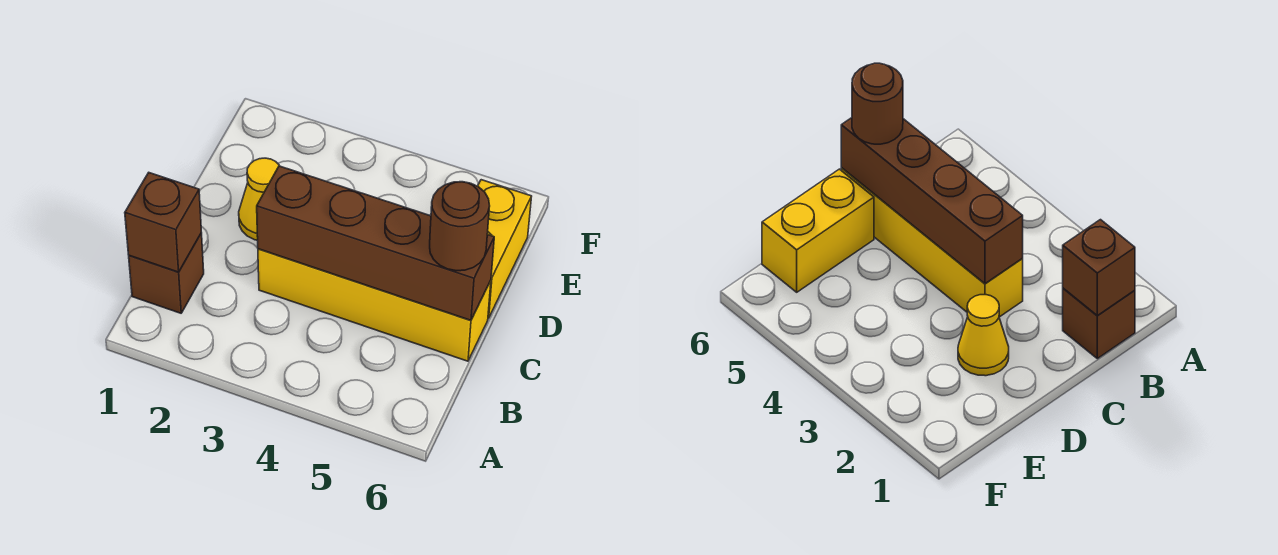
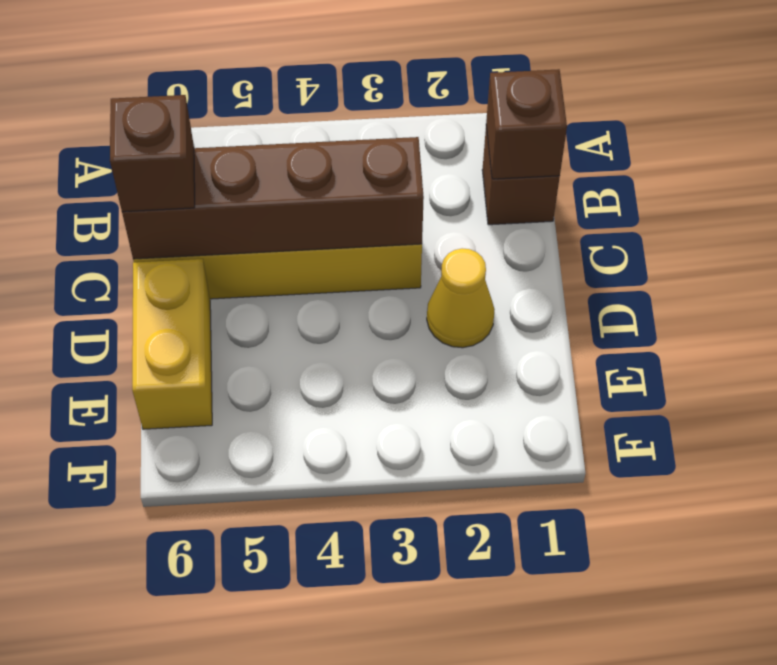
brown round brick C6 level 3 -> brown brick C6 level 3

